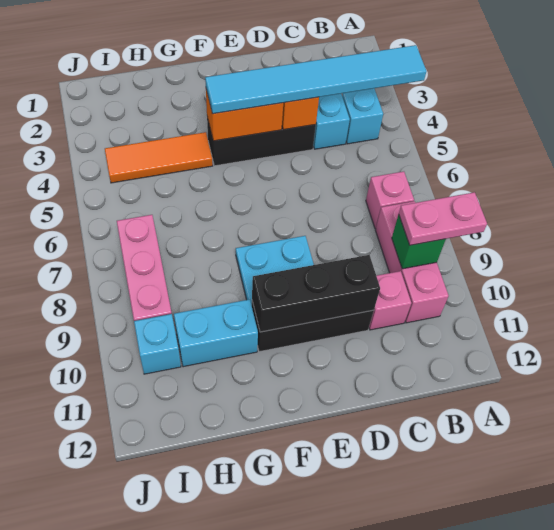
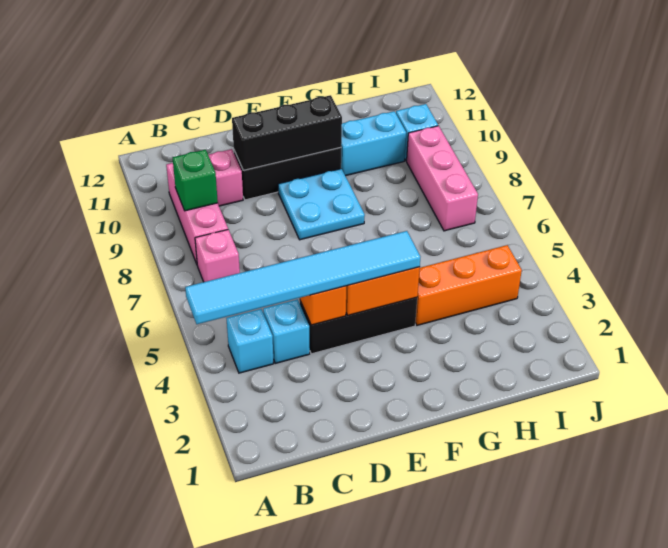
pink plate A9:B9 level 3 -> none
orange tile G4:I4 level 1 -> orange brick G4:I4 level 1

